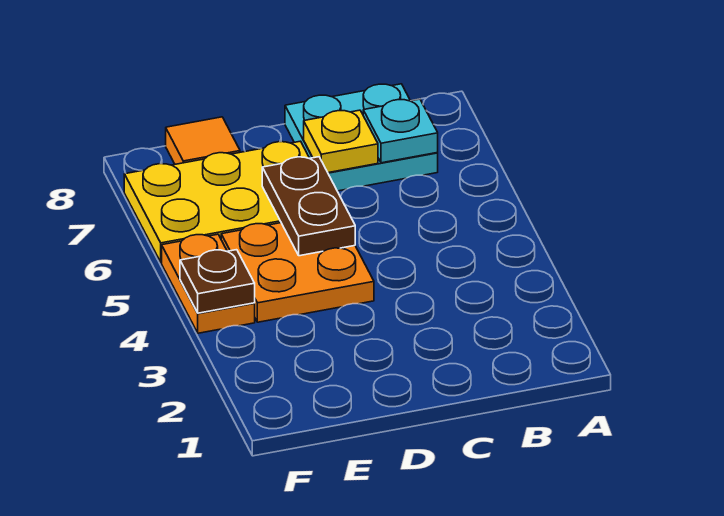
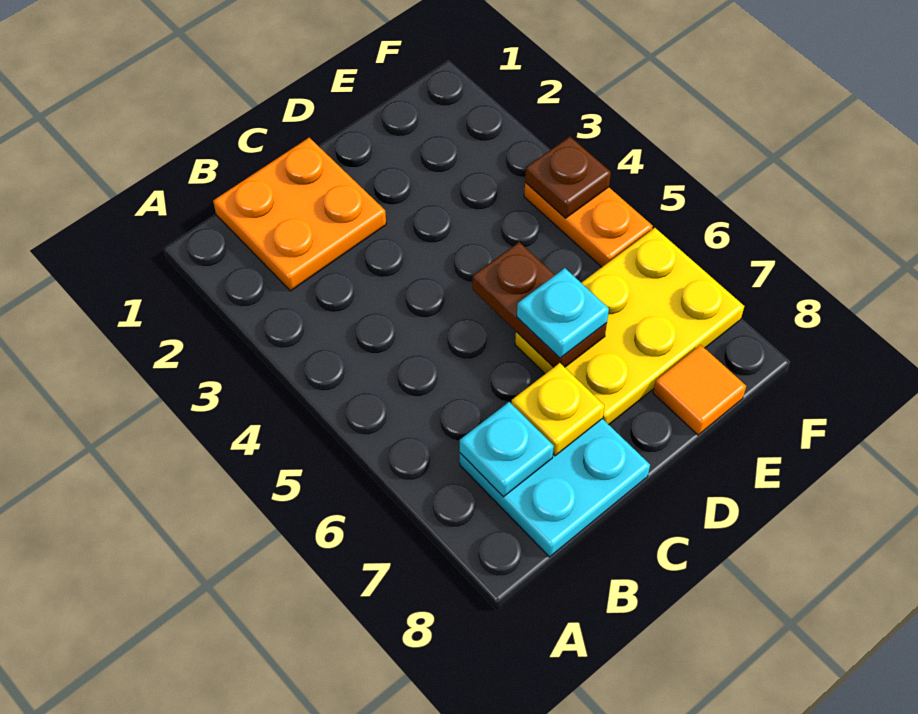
orange plate D4:E5 level 1 -> orange plate B1:C2 level 1
none -> cyan plate D6 level 3

